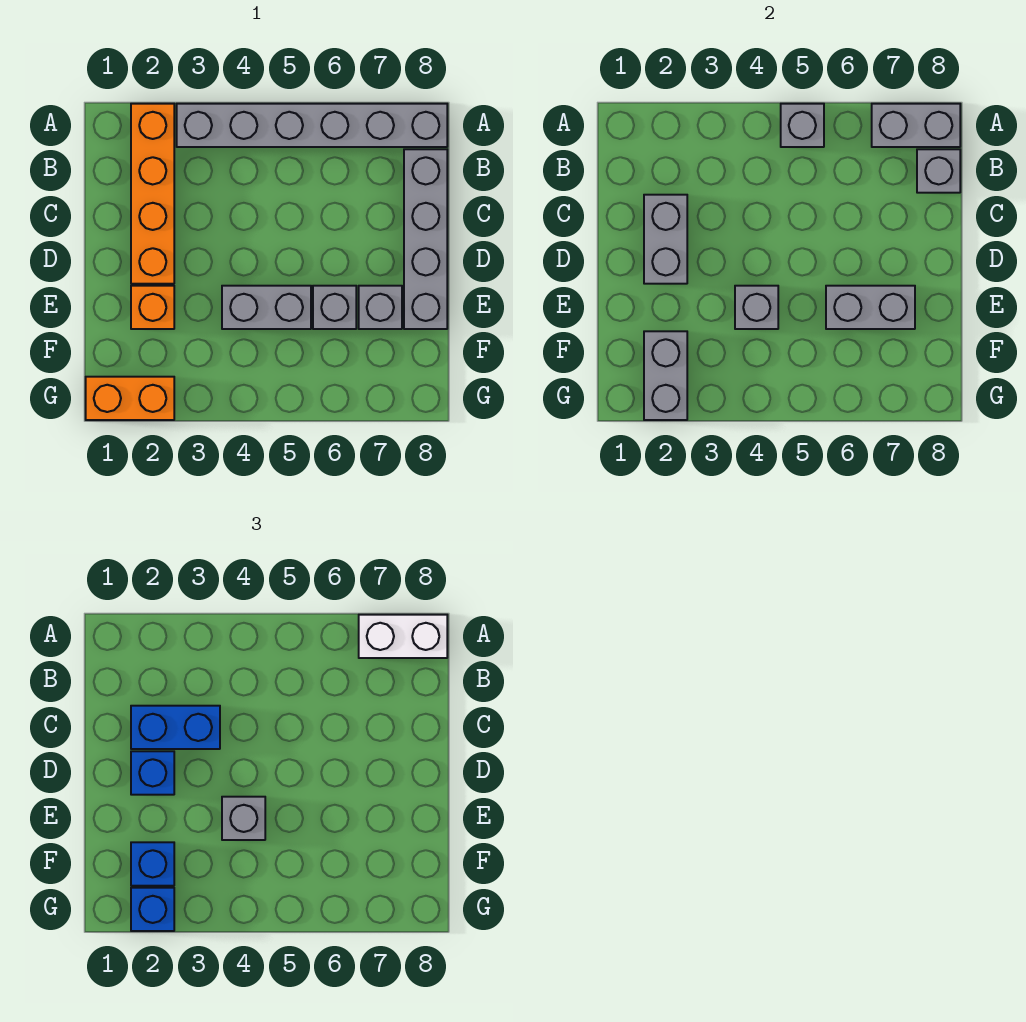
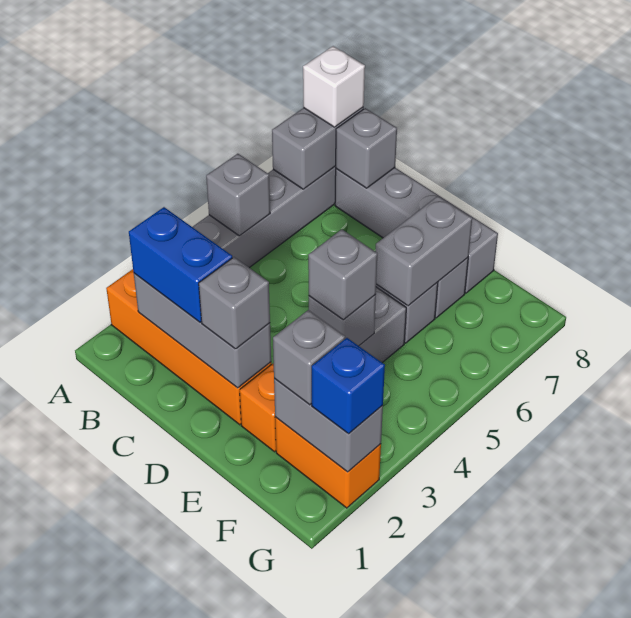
white brick A7:A8 level 3 -> white brick A8 level 3
grey brick C2:D2 level 2 -> grey brick B2:D2 level 2
blue brick C2:C3 level 3 -> blue brick B2:C2 level 3
blue brick D2 level 3 -> grey brick D2 level 3
blue brick F2 level 3 -> grey brick F2 level 3
orange brick G1:G2 level 1 -> orange brick F2:G2 level 1

